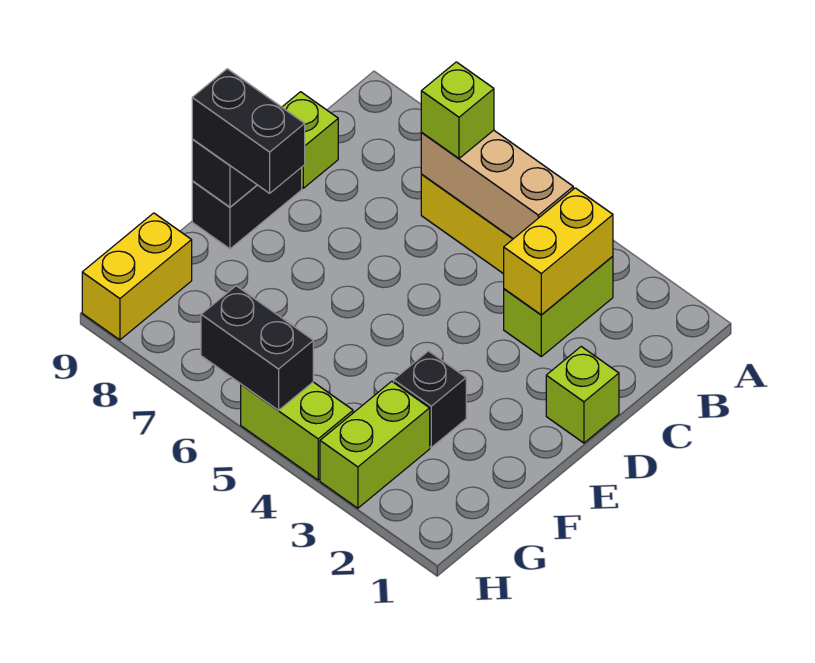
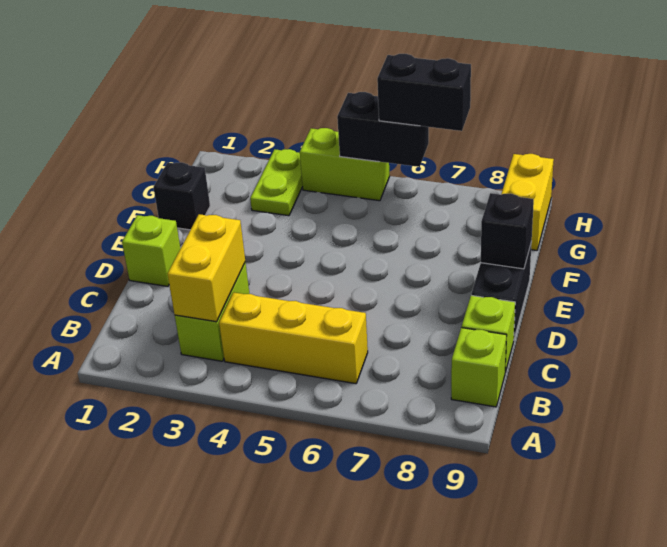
tan brick B4:B6 level 2 -> none
lime brick B6 level 3 -> lime brick B9 level 1
black brick E8:E9 level 3 -> black brick H6:H7 level 3
black brick F3 level 1 -> black brick F1 level 1
lime brick G3:H3 level 1 -> lime plate G3:H3 level 1

